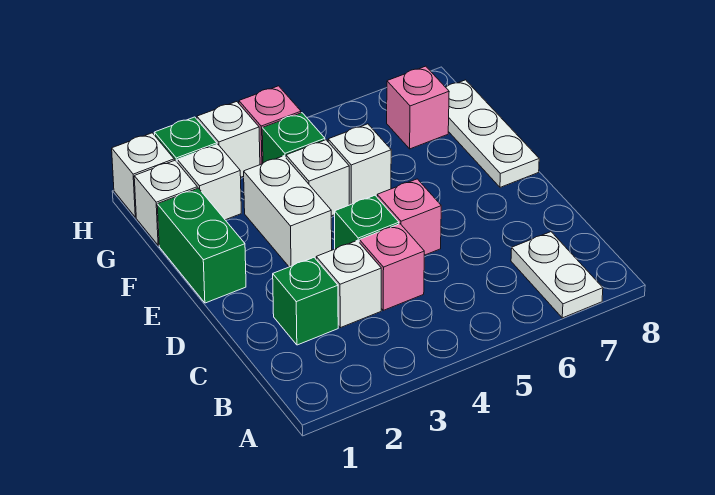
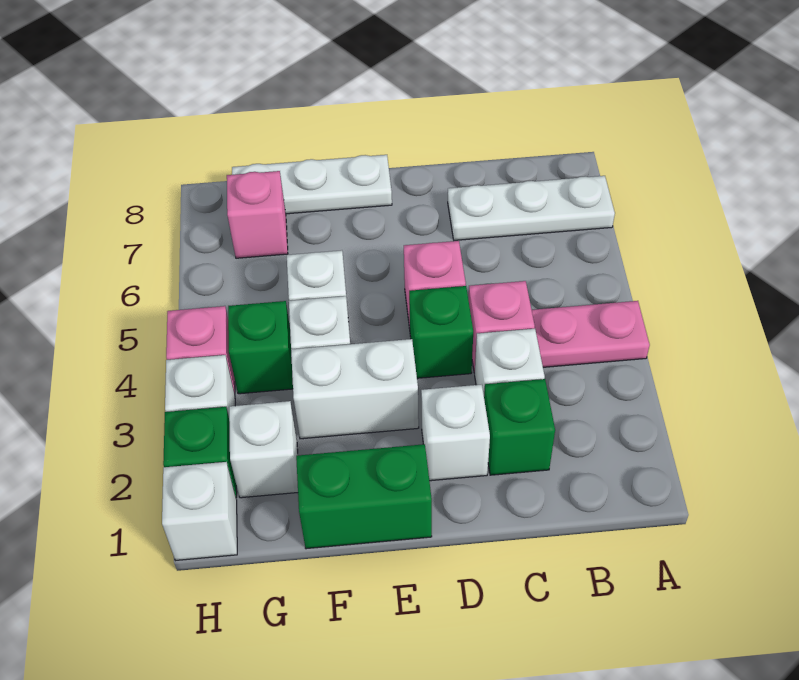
none -> pink plate A4:B4 level 1
white plate A7:B7 level 1 -> white plate A7:C7 level 1
white brick G1 level 1 -> white brick D2 level 1

